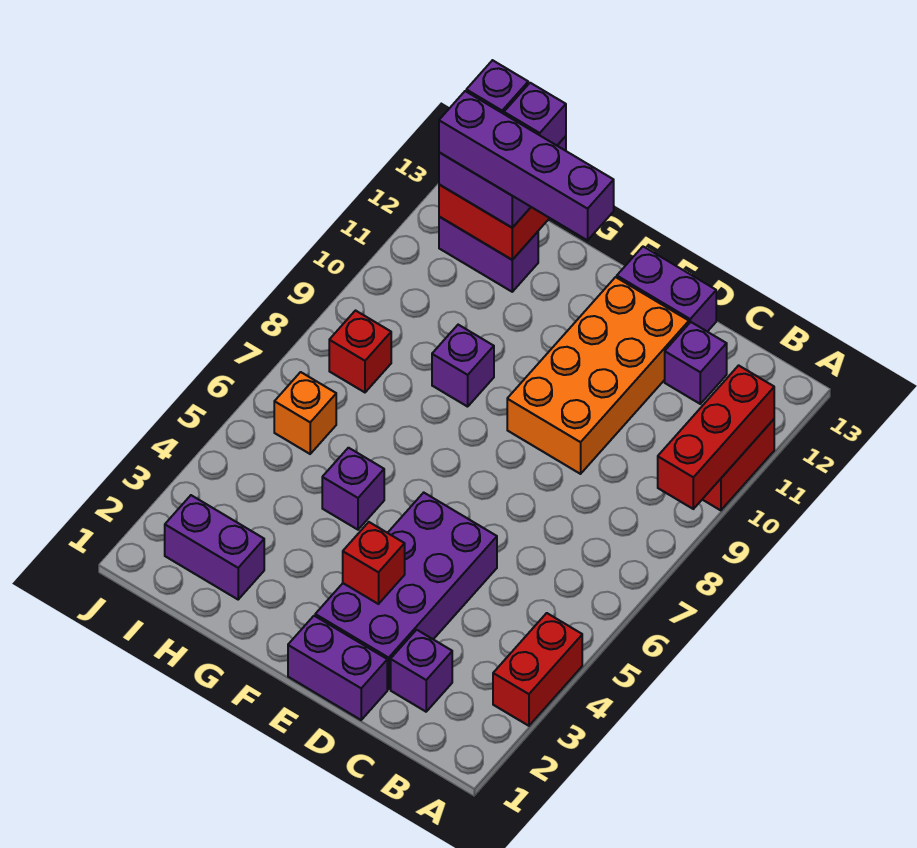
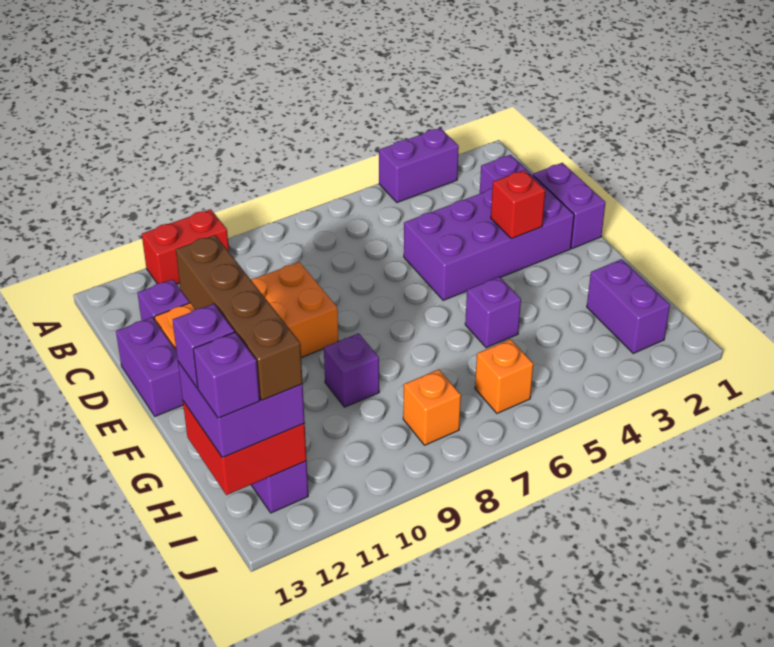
red brick A3:A4 level 1 -> purple brick A3:A4 level 1
red brick A9:A11 level 2 -> none
purple brick F12:I12 level 4 -> brown brick F12:I12 level 4
red brick I8 level 1 -> orange brick I8 level 1

